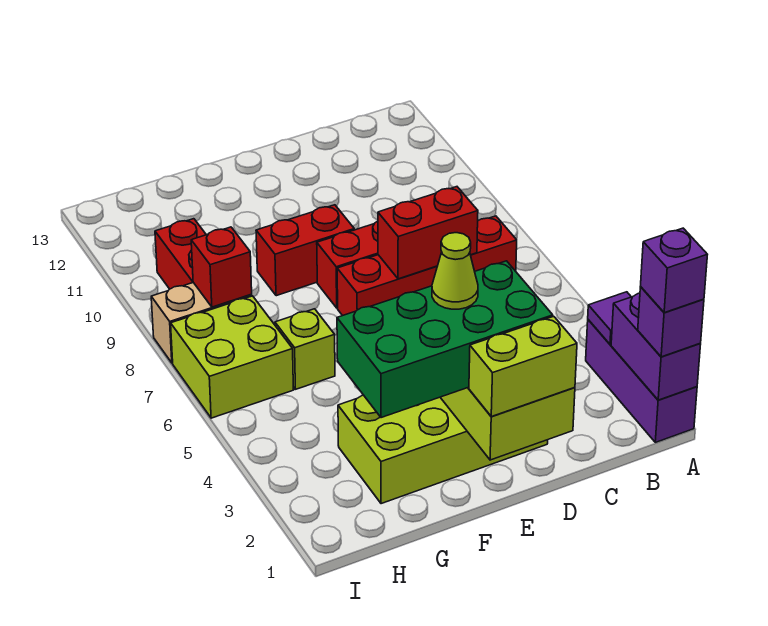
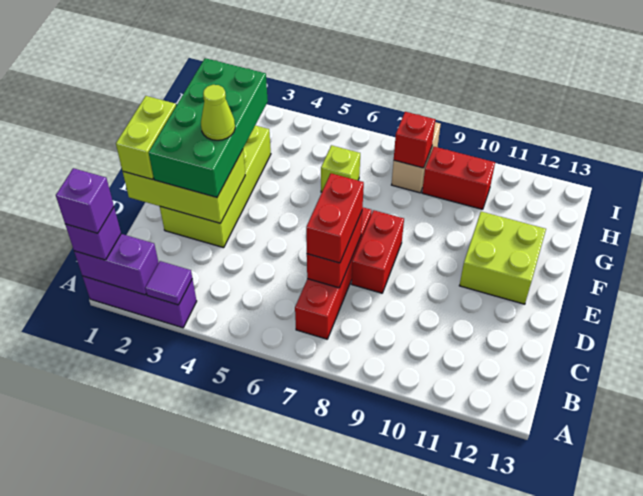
red brick E9:F9 level 1 -> red brick C7:D7 level 3
lime brick H6:I7 level 1 -> lime brick E11:F12 level 1

